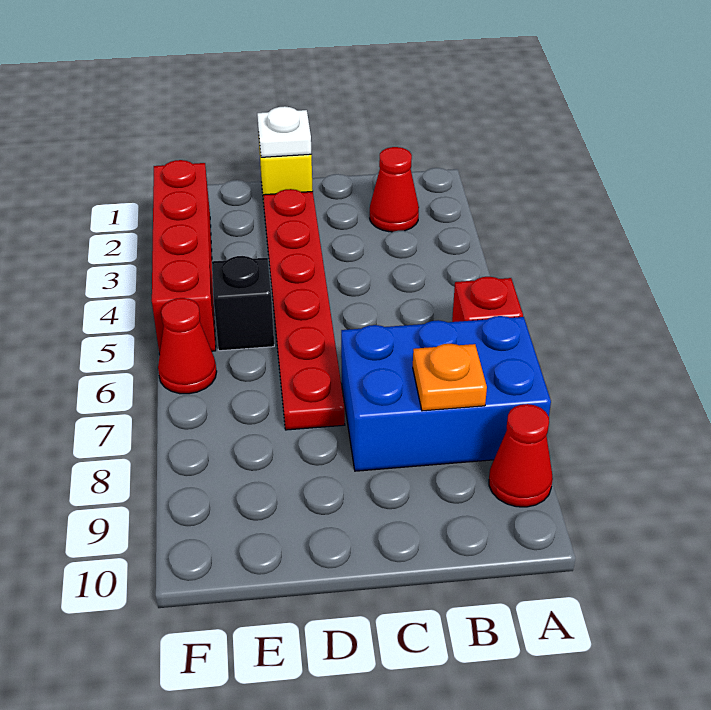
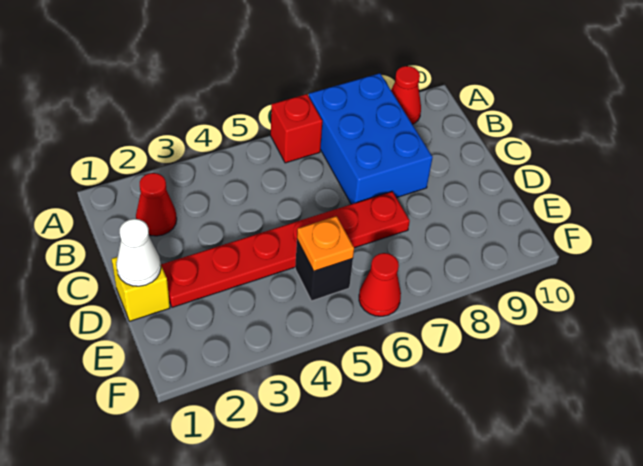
orange plate B8 level 2 -> orange plate E5 level 2
white plate D1 level 2 -> white cone D1 level 2
red brick F2:F5 level 1 -> none

